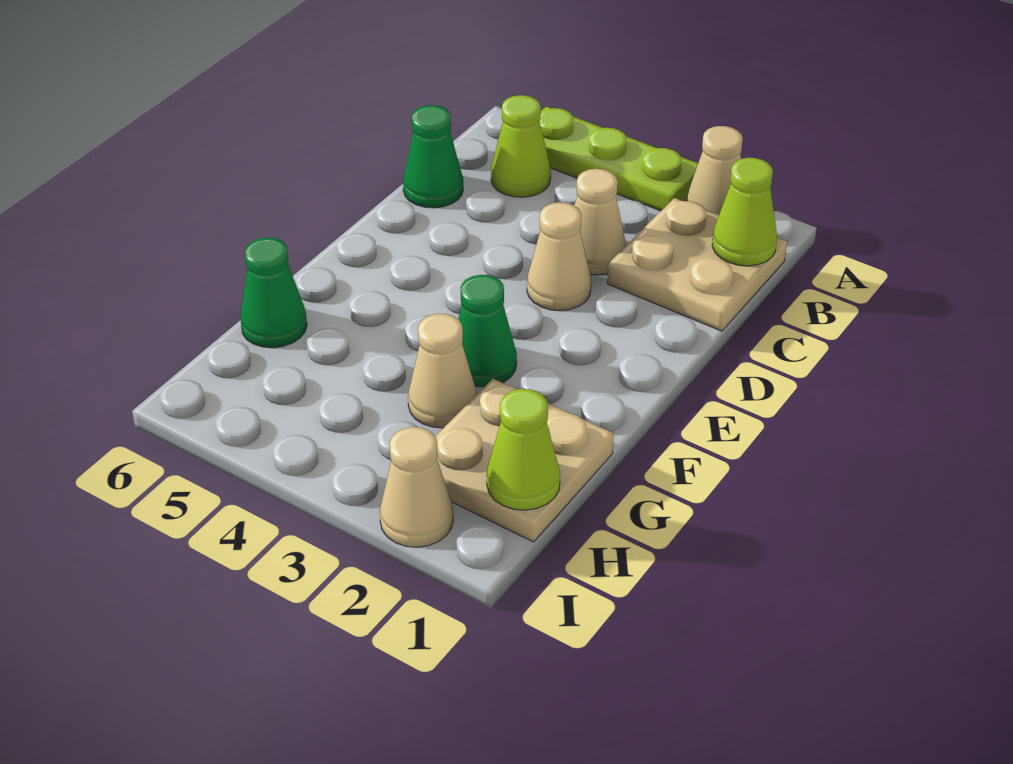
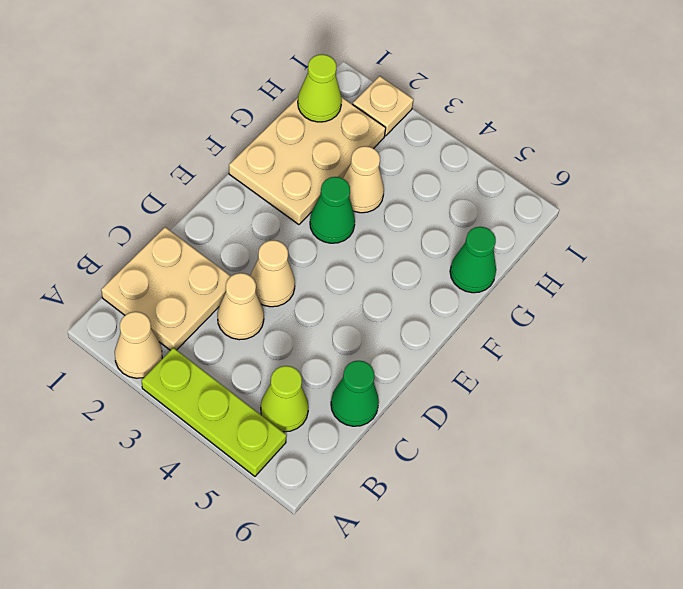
lime cone B1 level 2 -> none
tan plate G1:H2 level 1 -> tan plate F1:H2 level 1
tan cone I2 level 1 -> tan plate I2 level 1

